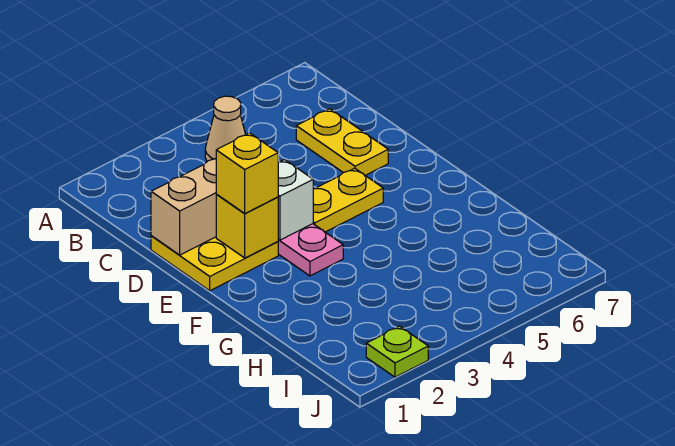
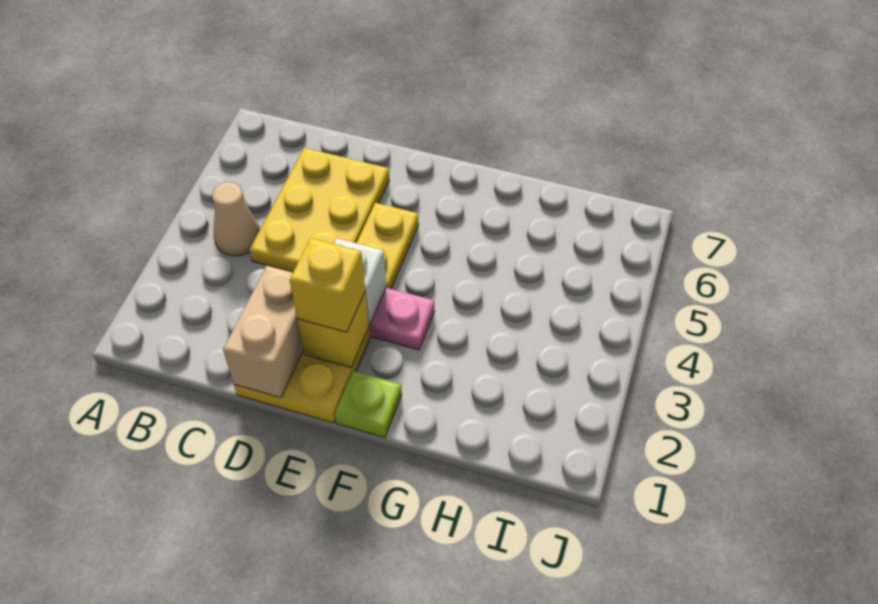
yellow plate C6:D6 level 1 -> yellow plate C4:D6 level 1
lime plate J2 level 1 -> lime plate F1 level 1

